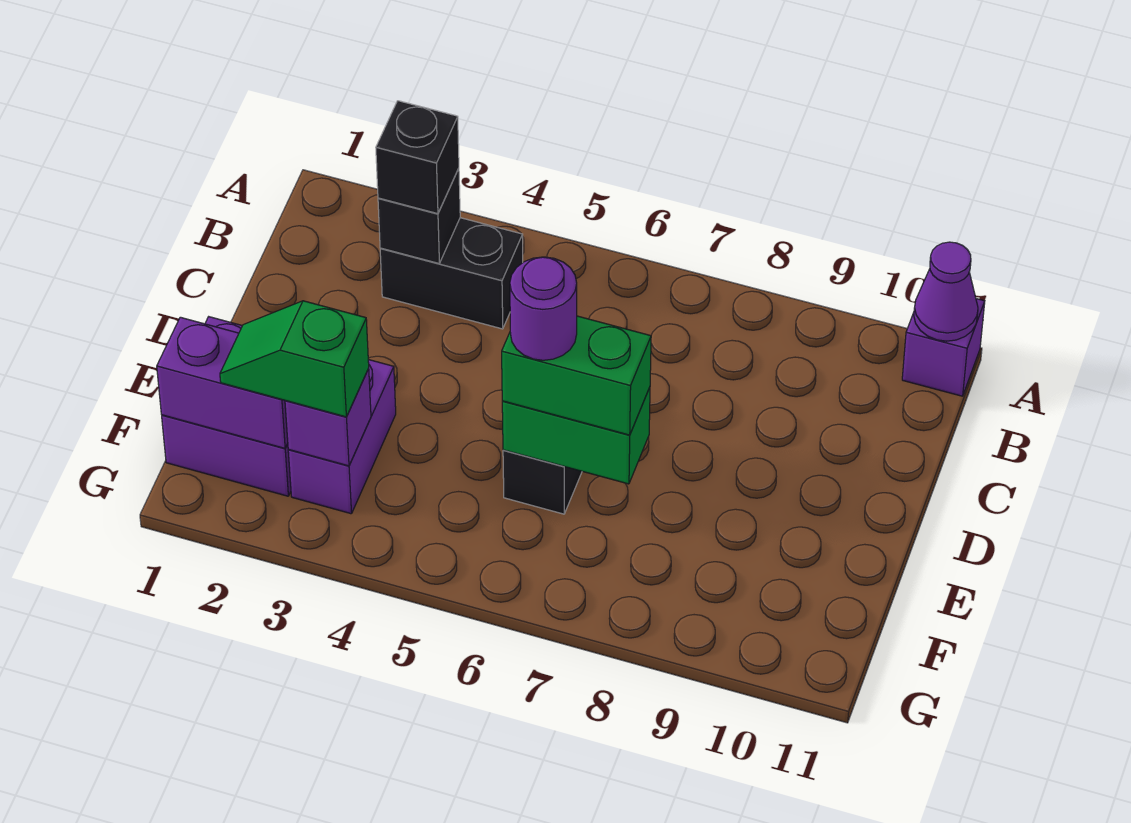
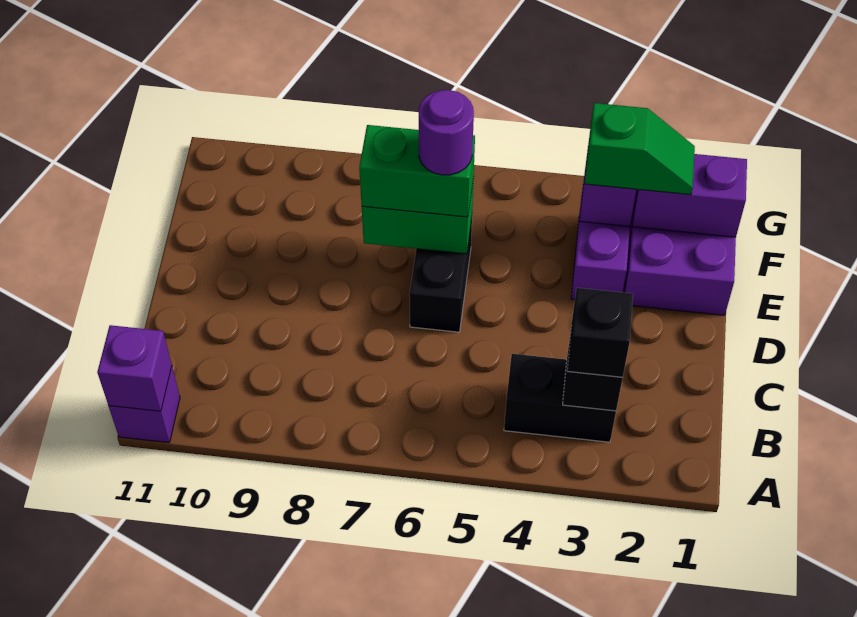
purple cone A11 level 2 -> purple brick A11 level 2

